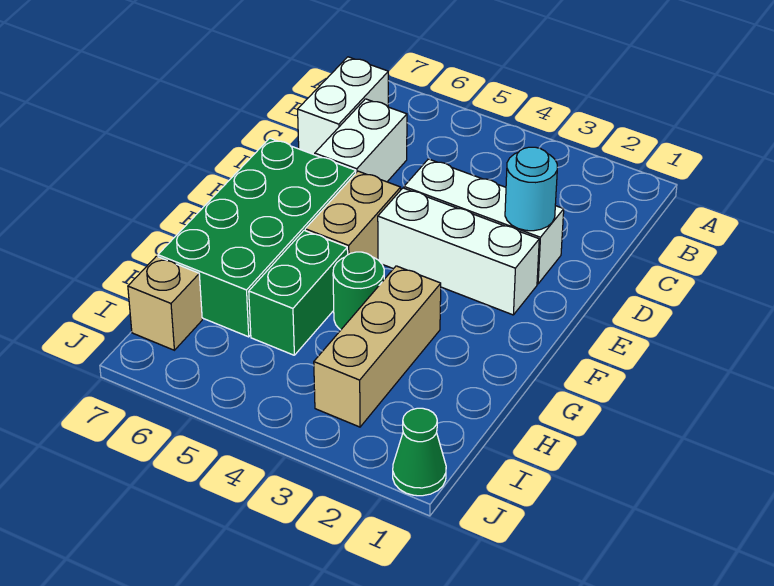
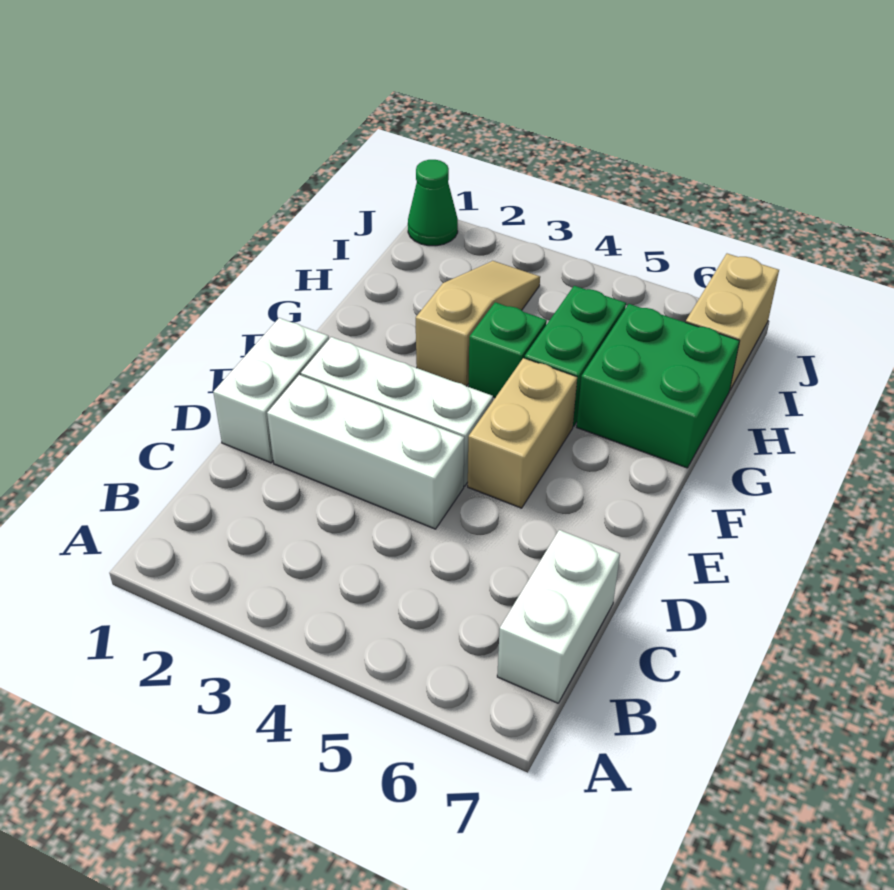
white brick C6:D6 level 1 -> white brick D1:E1 level 1
cyan round brick D2 level 2 -> none
green brick E6:H7 level 1 -> green brick G6:H7 level 1
tan brick G3:I3 level 1 -> tan slope G3:I3 level 1 top G
green round brick G4 level 1 -> green brick G4 level 1
tan brick I7 level 1 -> tan brick I7:J7 level 1

